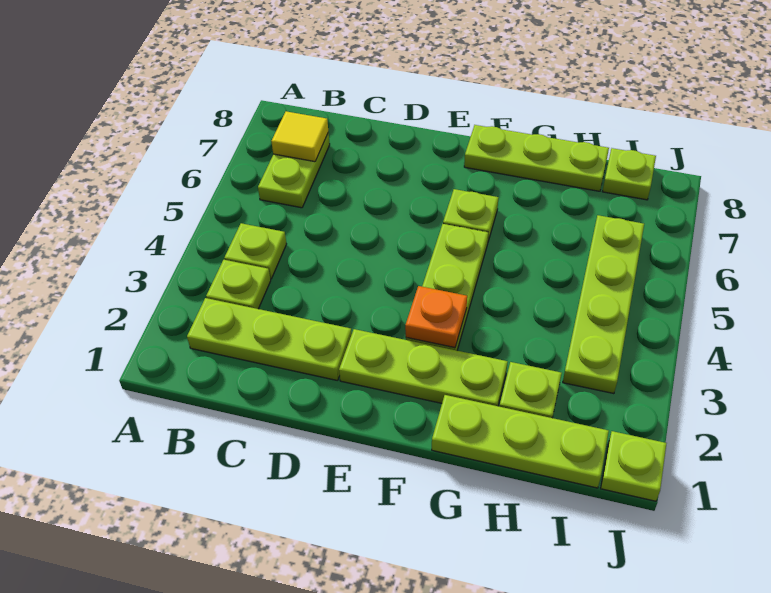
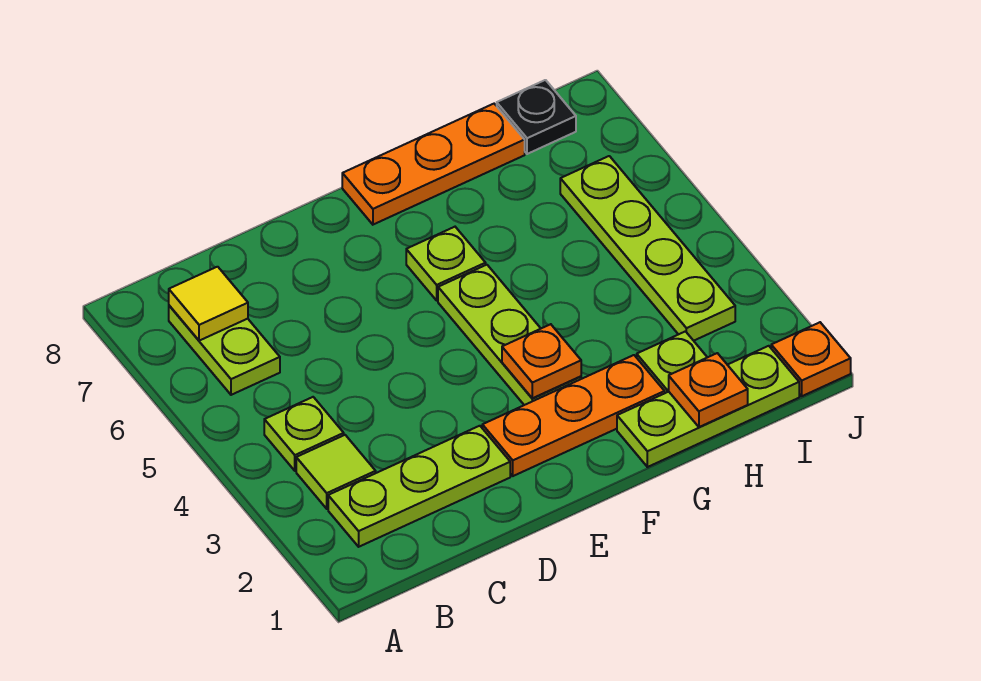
lime plate B3 level 1 -> lime tile B3 level 1
lime plate E2:G2 level 1 -> orange plate E2:G2 level 1
lime plate F8:H8 level 1 -> orange plate F8:H8 level 1
none -> orange plate H1 level 2
lime plate I8 level 1 -> black plate I8 level 1
lime plate J1 level 1 -> orange plate J1 level 1

